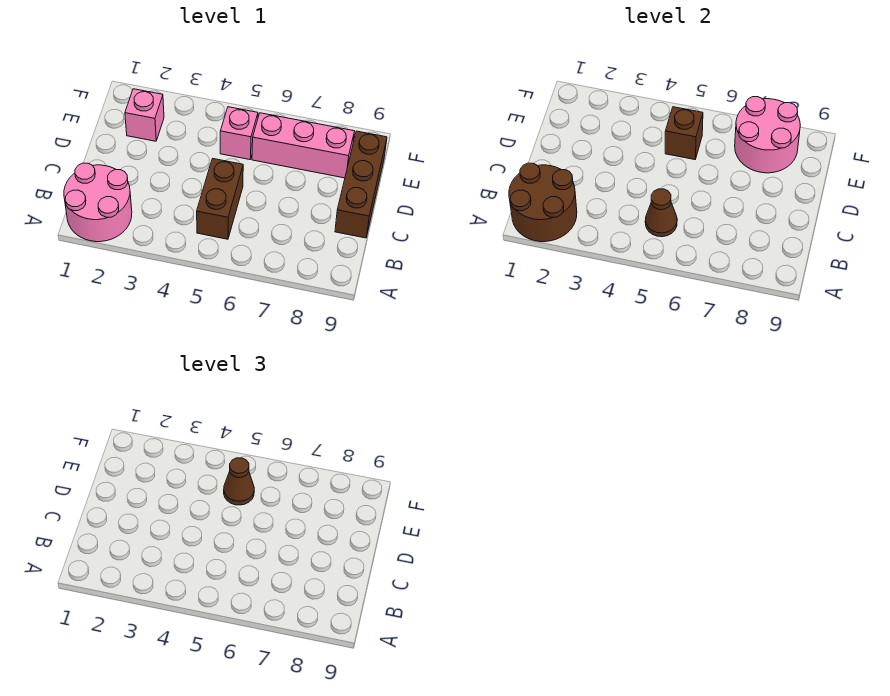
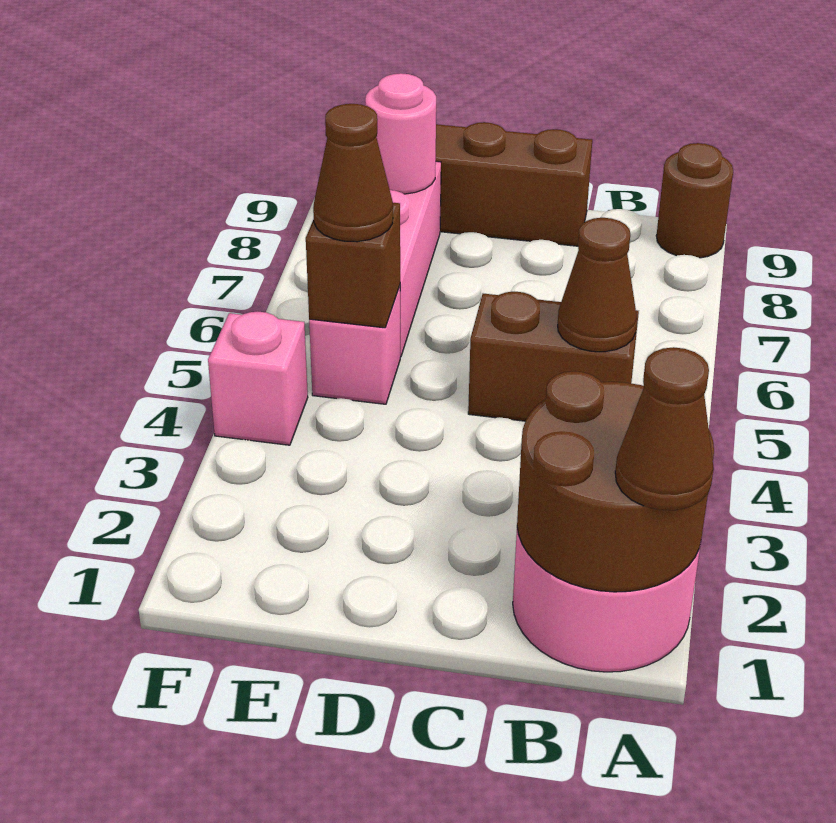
none -> brown cone A1 level 3
none -> brown round brick A9 level 1
pink brick E2 level 1 -> pink brick F4 level 1
pink round brick E7:F8 level 2 -> pink round brick E8 level 2

